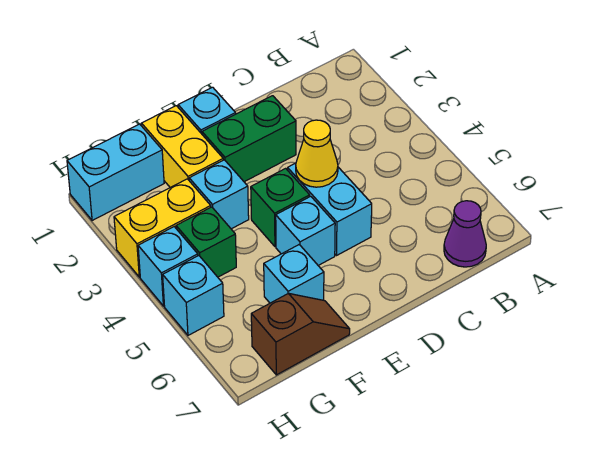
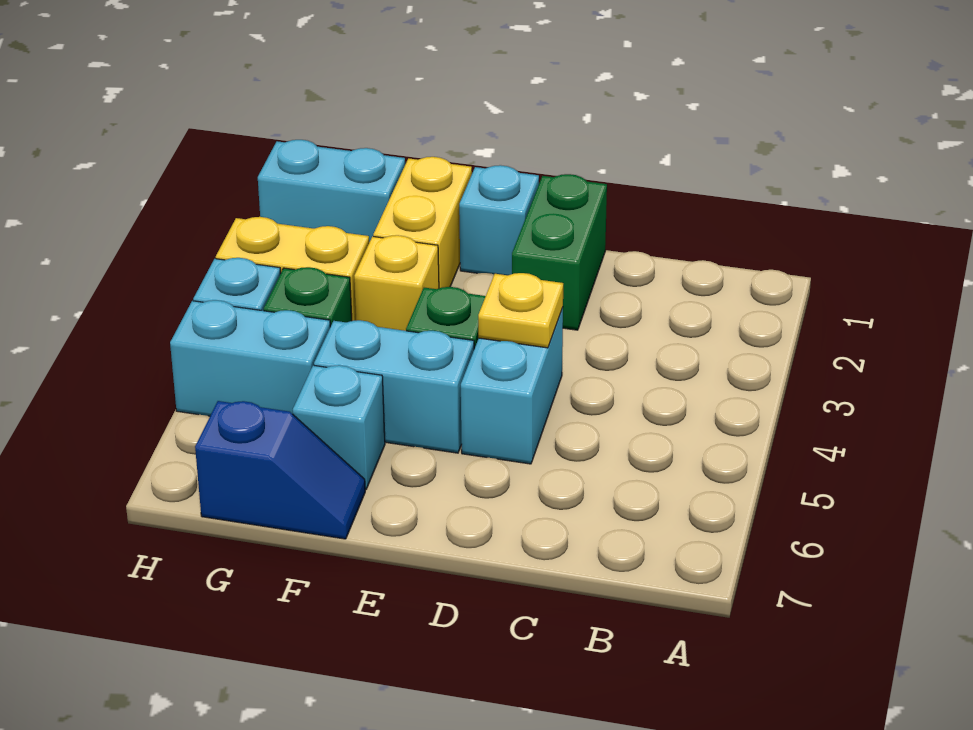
purple cone B7 level 1 -> none
green brick D2:E2 level 1 -> green brick D1:D2 level 1
yellow cone D4 level 2 -> yellow plate D4 level 2
cyan brick E5 level 1 -> cyan brick E5:F5 level 1
cyan brick F3 level 1 -> yellow brick F3 level 1
brown slope F7:G7 level 1 top G -> blue slope F7:G7 level 1 top G
cyan brick H5 level 1 -> cyan brick G5:H5 level 1

